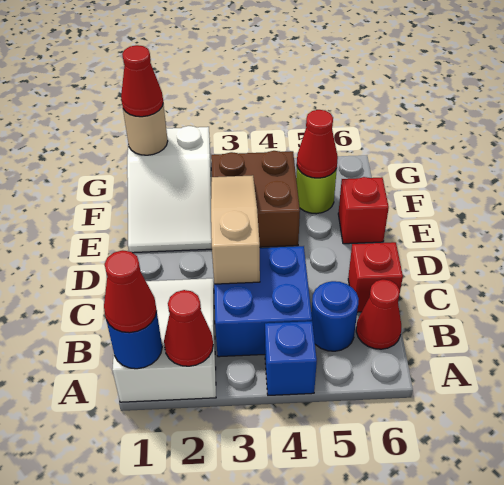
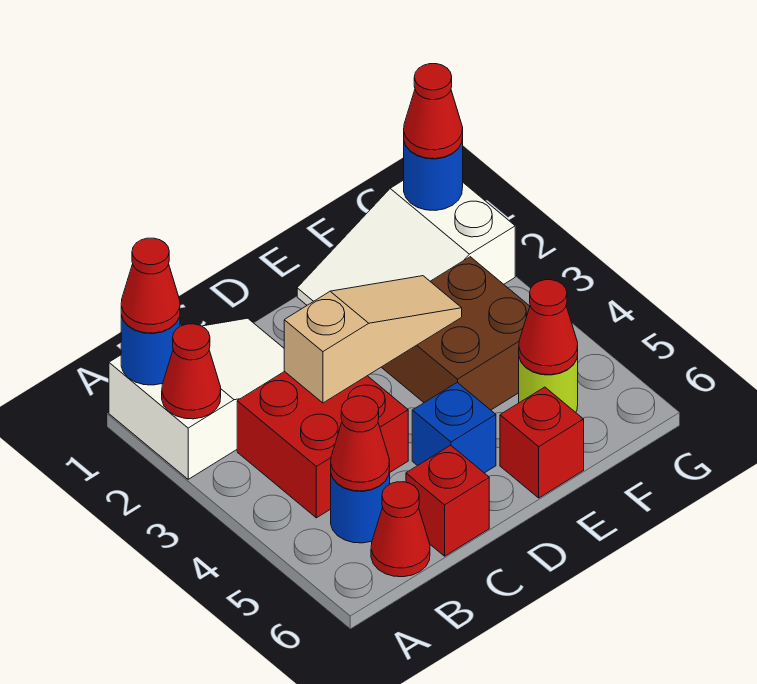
blue brick A4 level 1 -> blue brick D5 level 1
blue brick B3:C4 level 1 -> red brick B3:C4 level 1
none -> red cone B5 level 2
tan round brick G1 level 2 -> blue round brick G1 level 2

